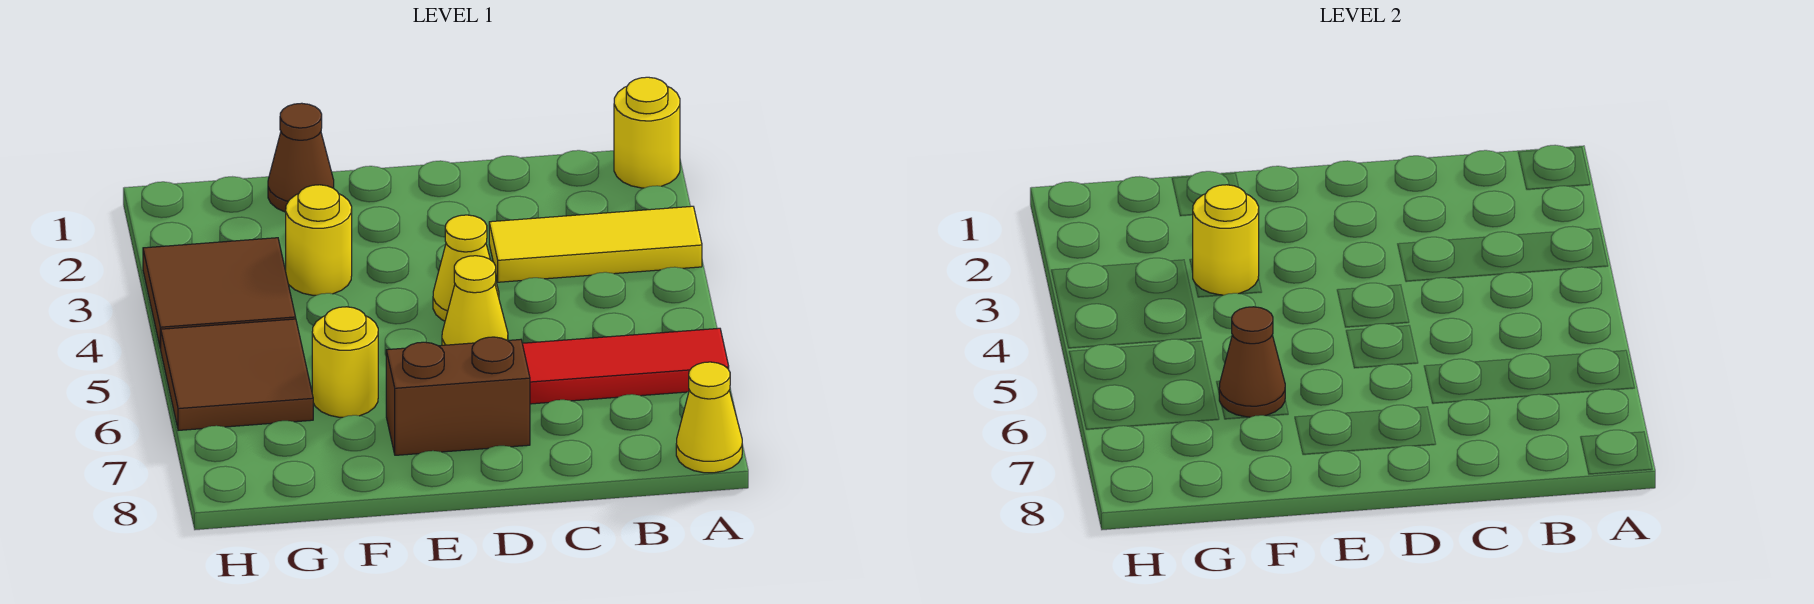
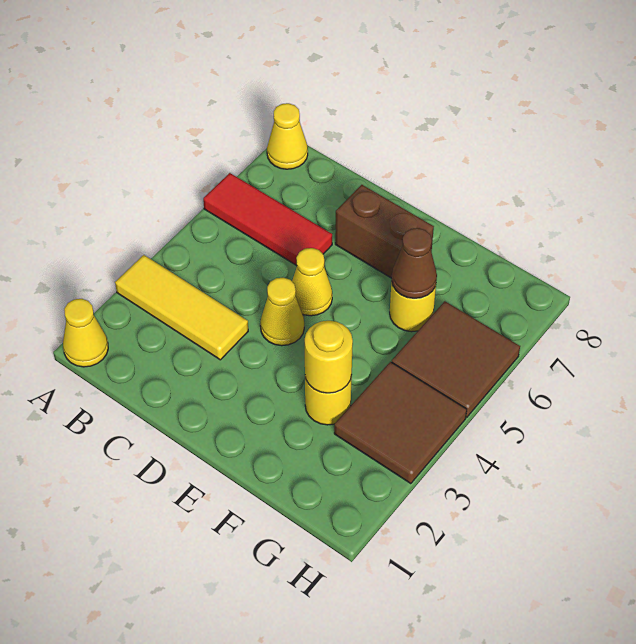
yellow round brick A1 level 1 -> yellow cone A1 level 1
brown cone F1 level 1 -> none

